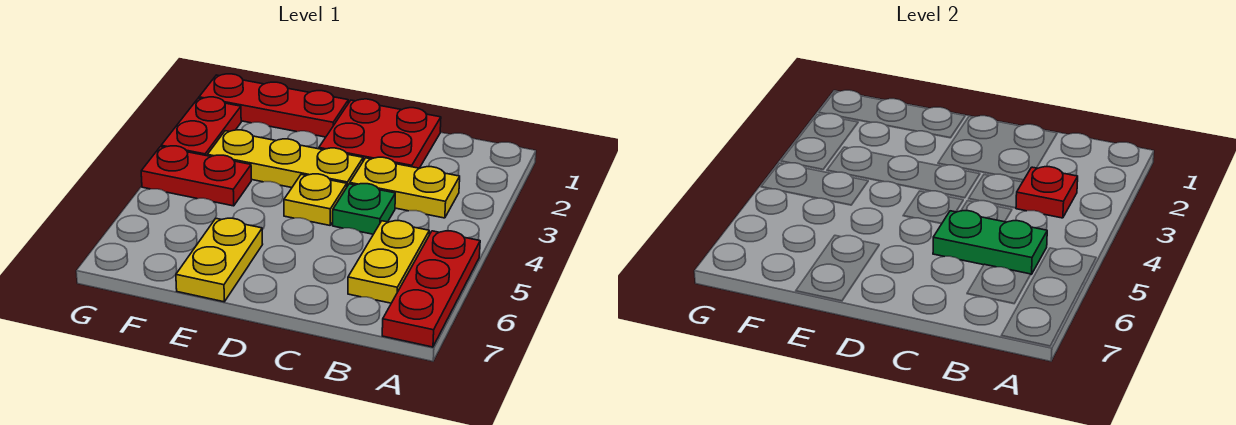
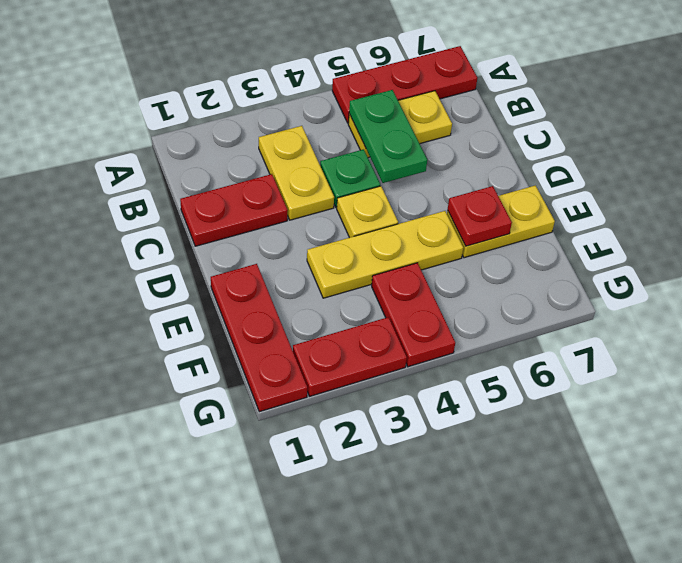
red plate B3 level 2 -> red plate E6 level 2
red plate C1:D2 level 1 -> red plate C1:C2 level 1
yellow plate D3:F3 level 1 -> yellow plate E3:E5 level 1

